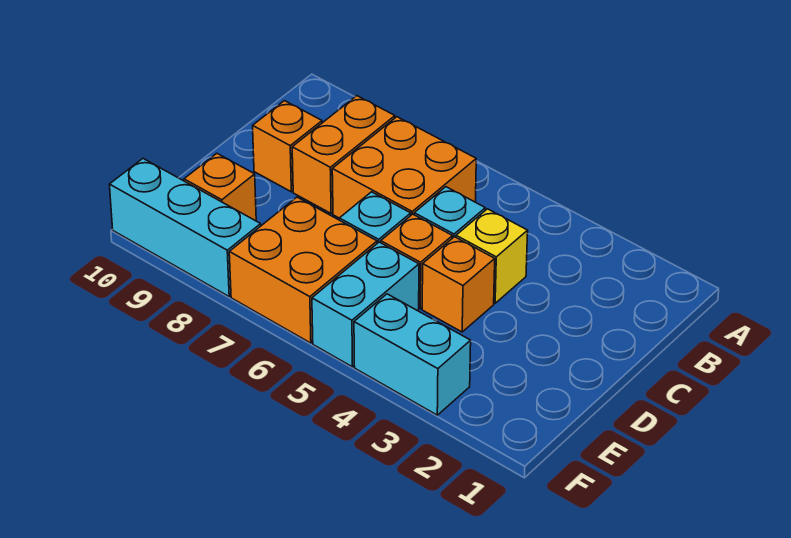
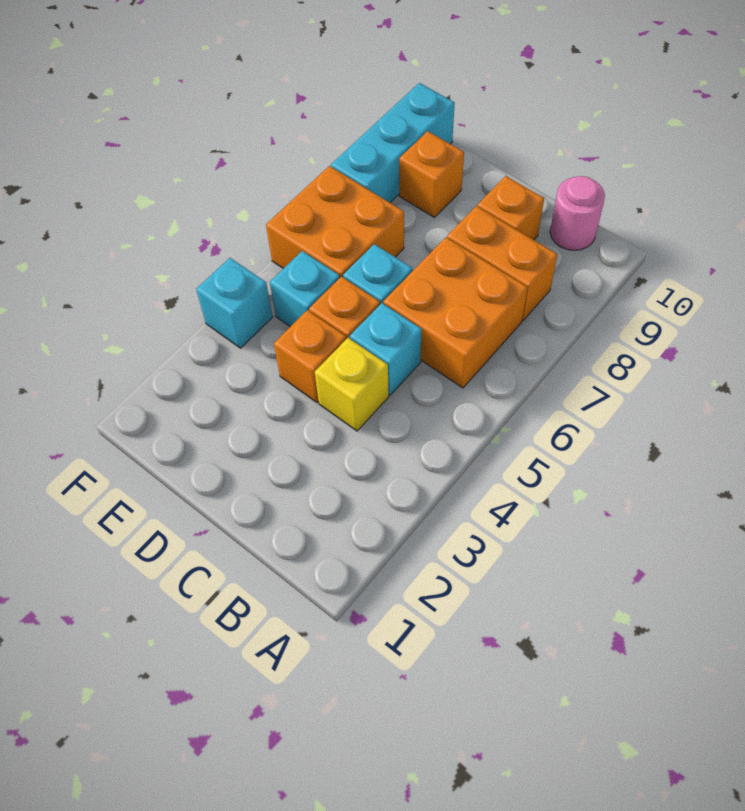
none -> pink round brick B10 level 1
cyan brick E5:F5 level 1 -> cyan brick E5 level 1
cyan brick F3:F4 level 1 -> cyan brick F4 level 1

